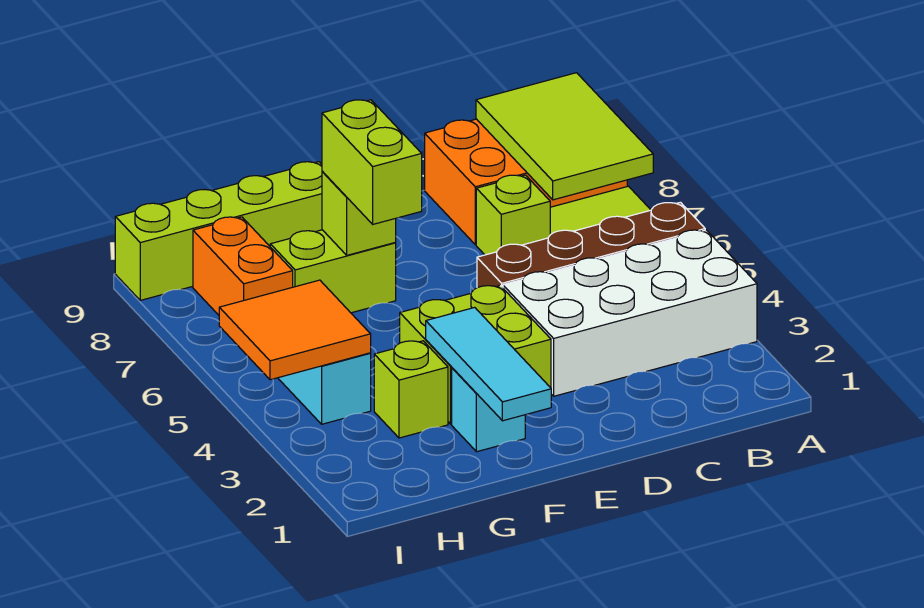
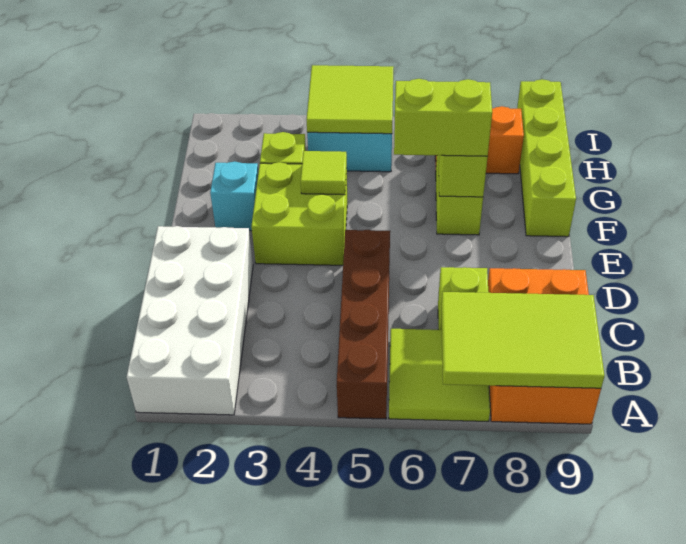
white brick A3:D4 level 1 -> white brick A1:D2 level 1
cyan tile F1:F3 level 2 -> none
none -> lime tile F4 level 2
orange tile H4:I5 level 2 -> lime tile H4:I5 level 2

